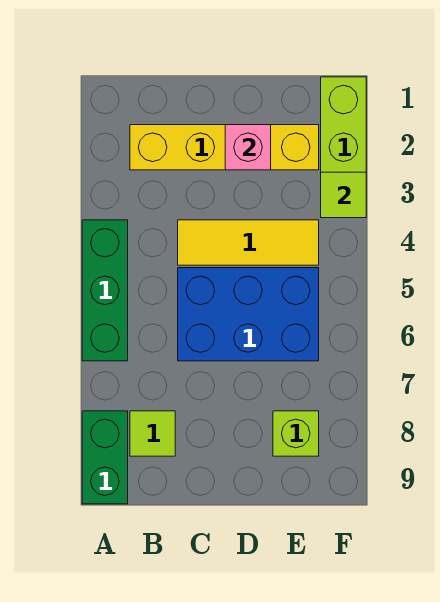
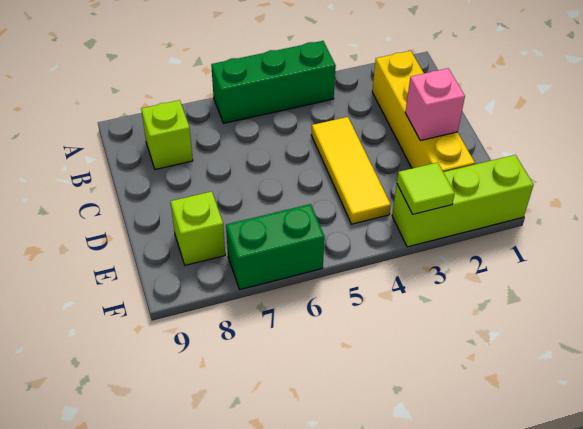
green brick A8:A9 level 1 -> green brick F6:F7 level 1
lime tile B8 level 1 -> lime brick B8 level 1
blue brick C5:E6 level 1 -> none

